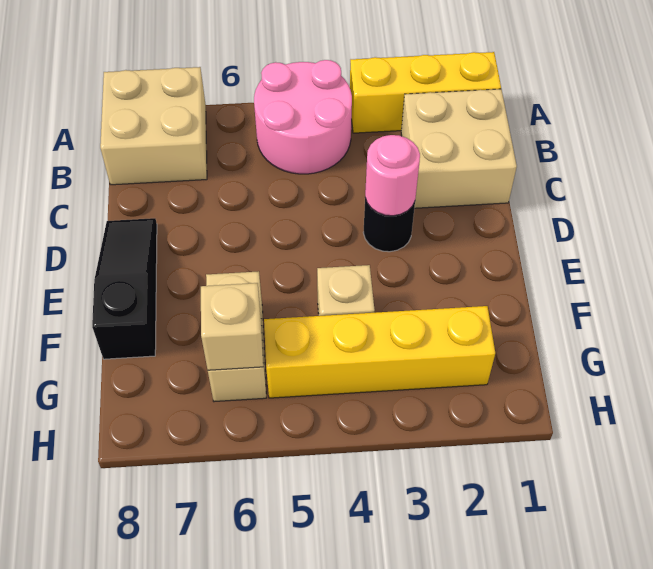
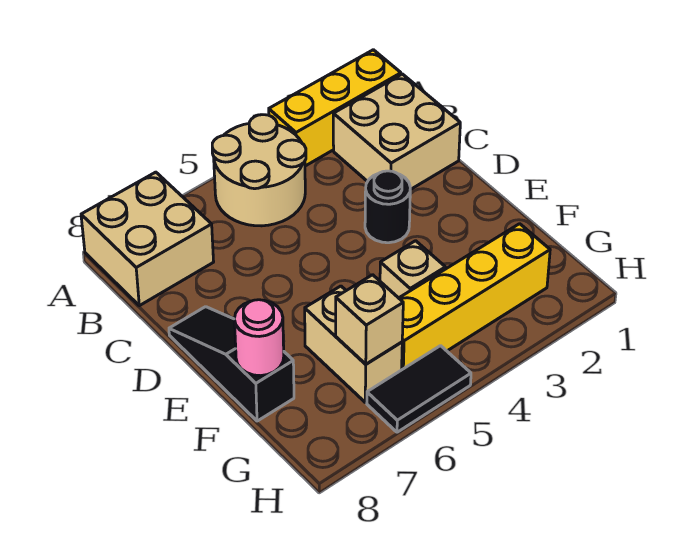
pink round brick A4:B5 level 1 -> tan round brick A4:B5 level 1
pink round brick D3 level 2 -> pink round brick F8 level 2
none -> black tile H5:H6 level 1

